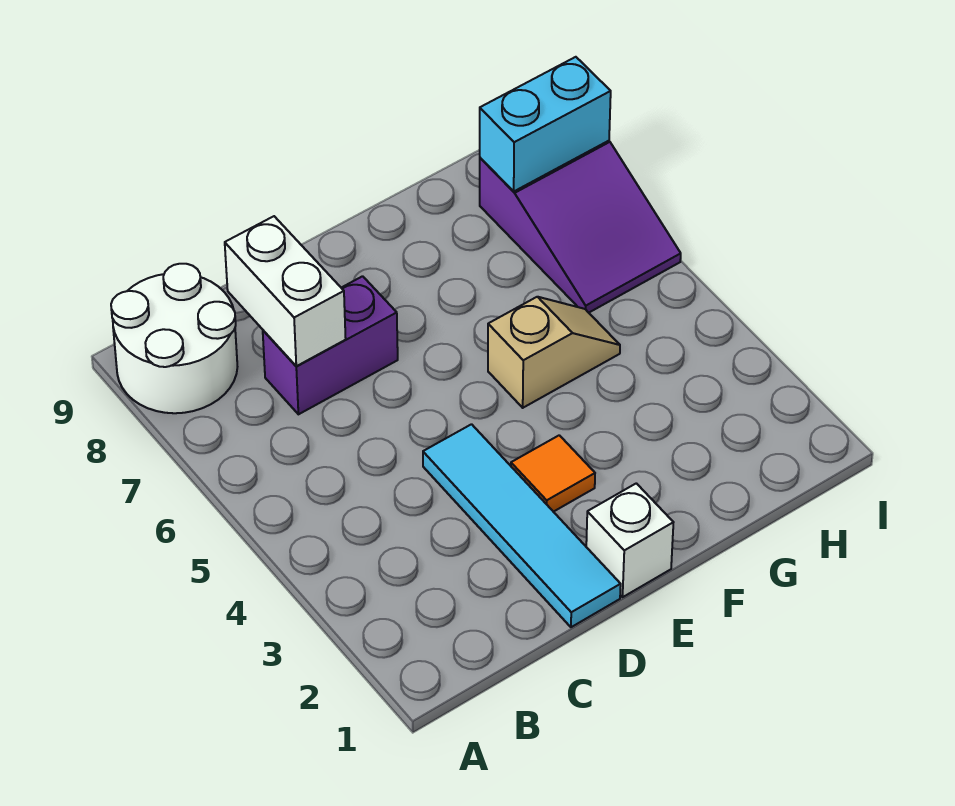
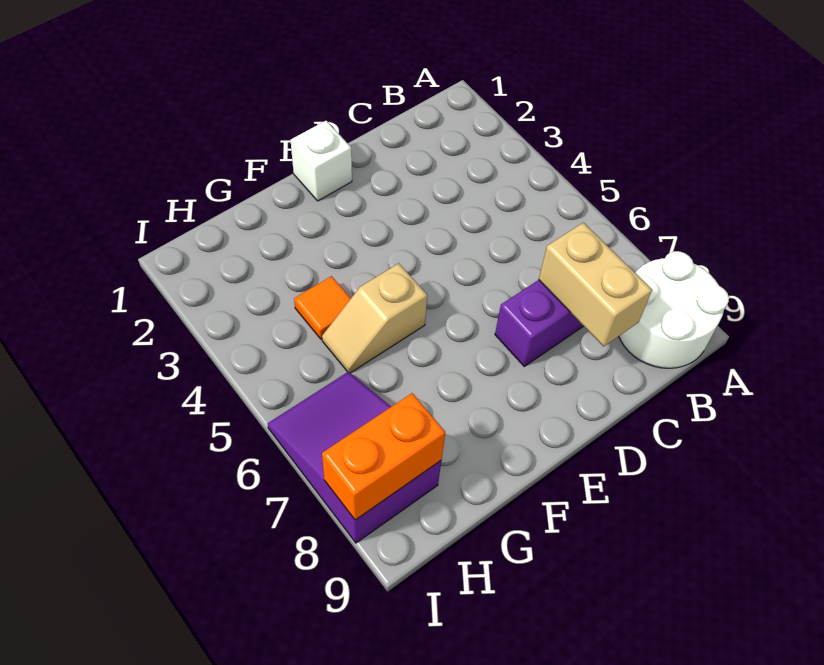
white brick C7:C8 level 2 -> tan brick C7:C8 level 2
cyan tile D1:D4 level 1 -> none
orange tile E3 level 1 -> orange tile G4 level 1
cyan brick H8:I8 level 2 -> orange brick H8:I8 level 2

